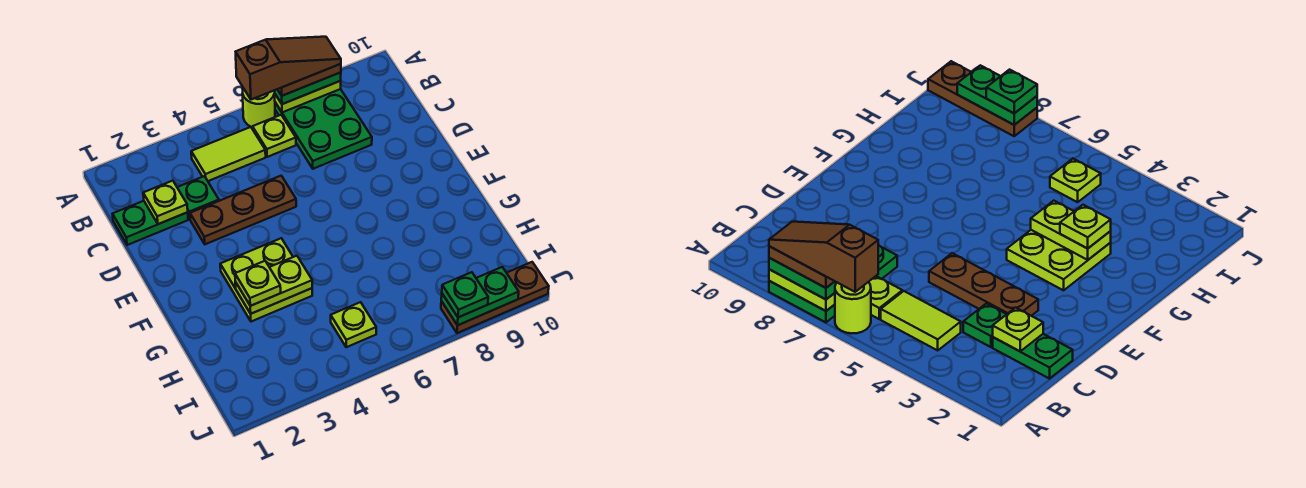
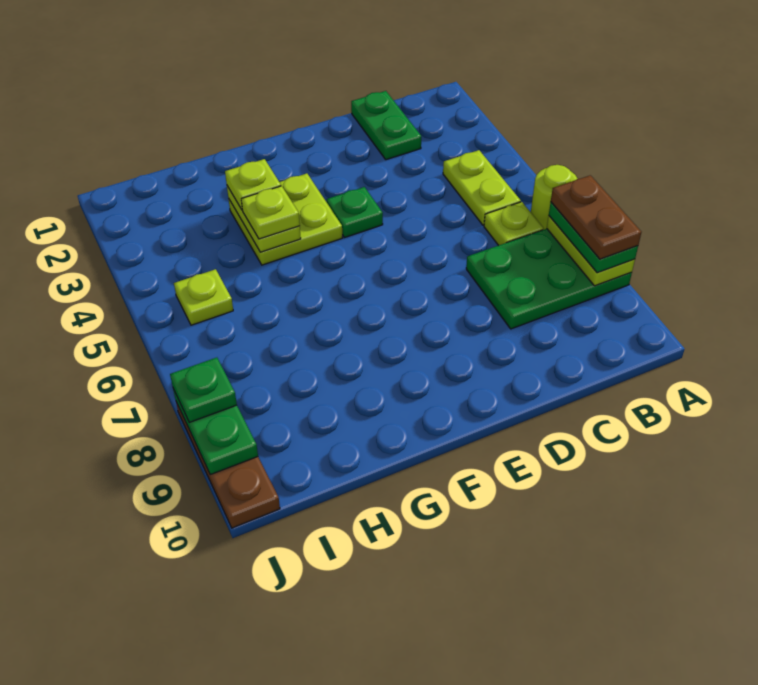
brown slope A6:A8 level 5 top 6 -> none
lime tile B4:B5 level 1 -> lime plate B4:B5 level 1
lime plate C2 level 2 -> lime plate G4 level 3
green plate C3 level 1 -> green plate E4 level 1
brown plate D3:D5 level 1 -> none

